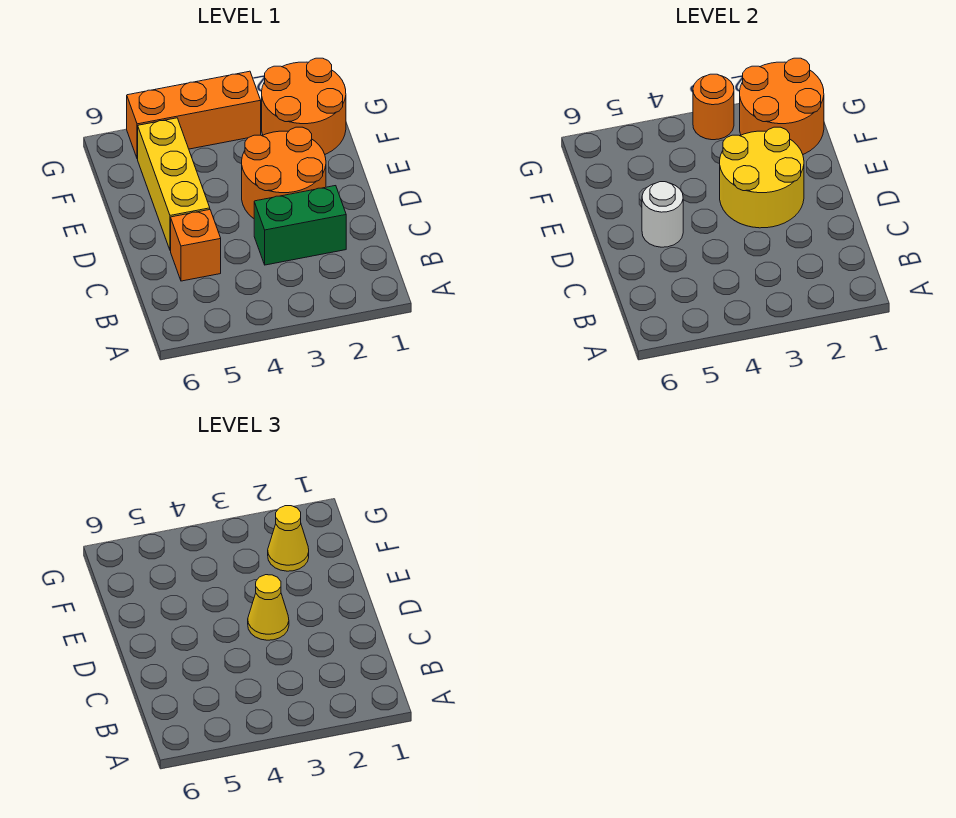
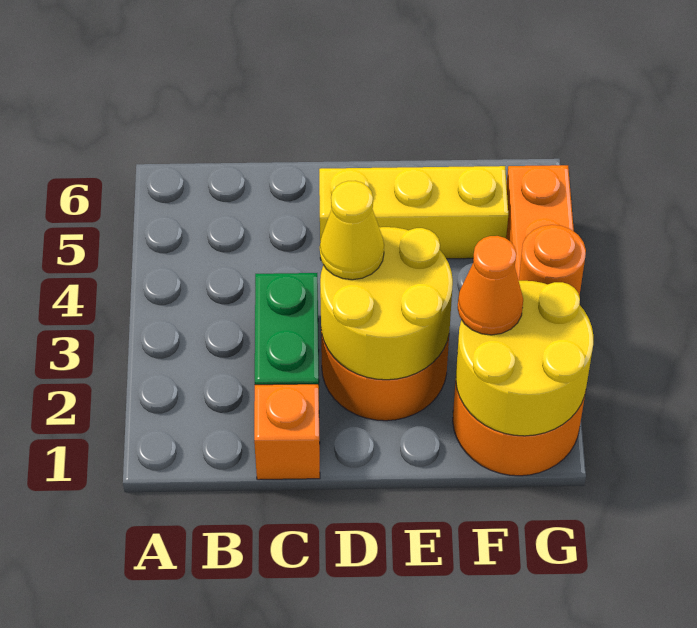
orange brick C5 level 1 -> orange brick C1 level 1
white round brick D5 level 2 -> none
orange round brick F1:G2 level 2 -> yellow round brick F1:G2 level 2
yellow cone F2 level 3 -> orange cone F2 level 3

